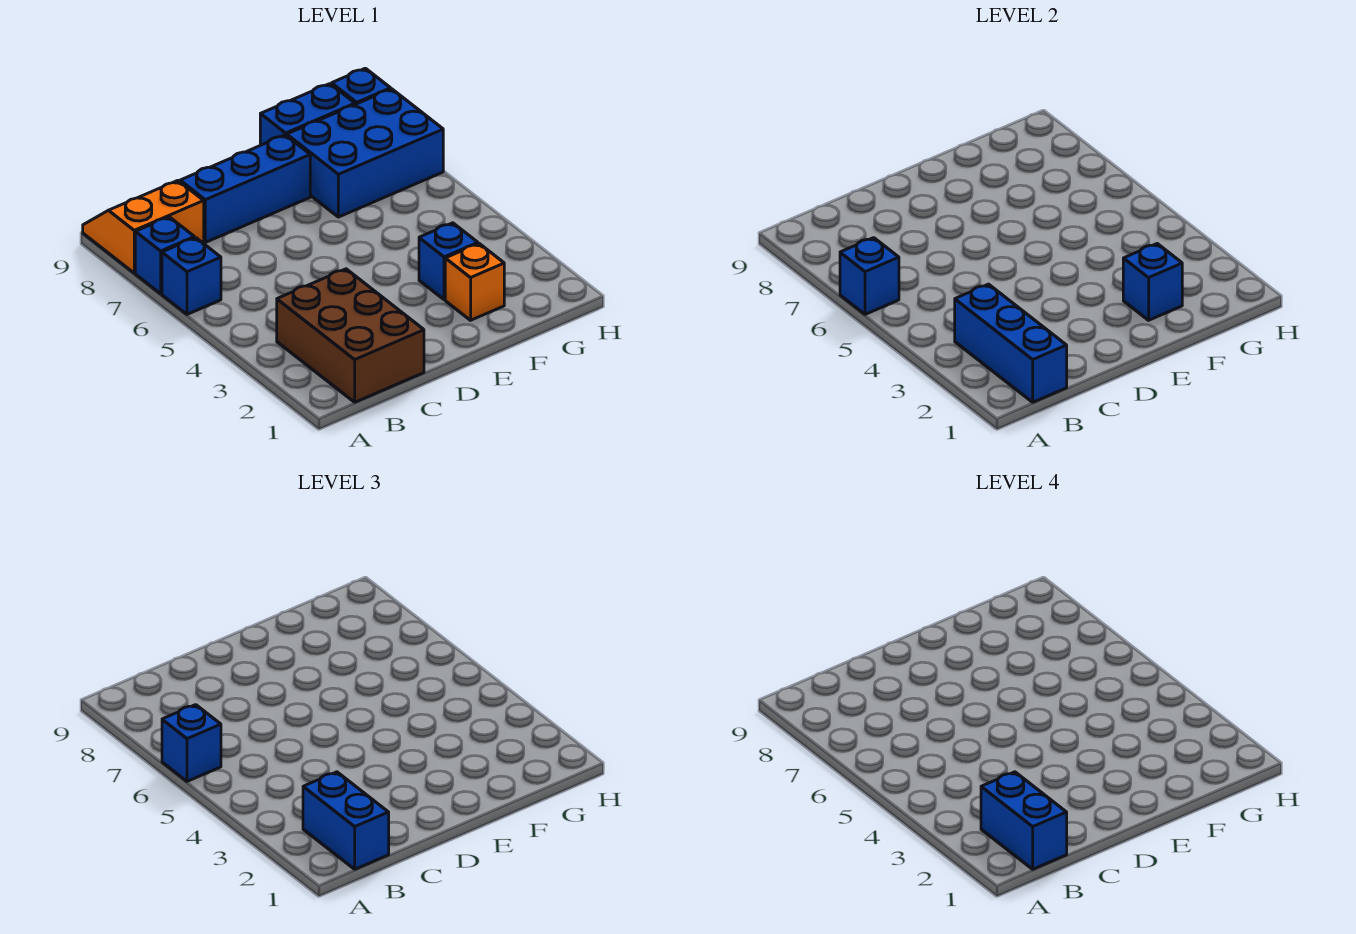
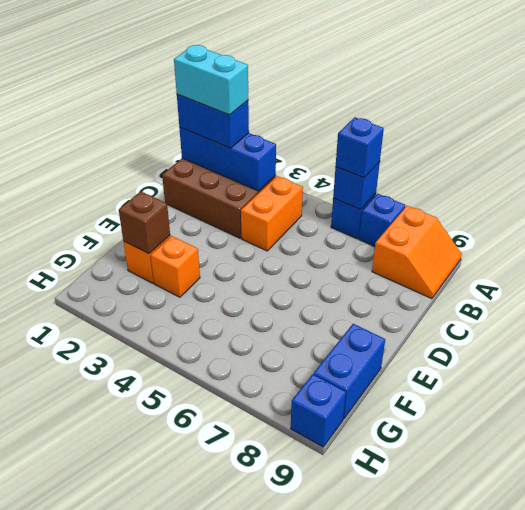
blue brick B1:B2 level 4 -> cyan brick B1:B2 level 4
none -> orange brick B4:C4 level 1
blue brick C8:E8 level 1 -> none
blue brick F2 level 2 -> brown brick F2 level 2
blue brick F3 level 1 -> orange brick F3 level 1
blue brick F7:H8 level 1 -> none

